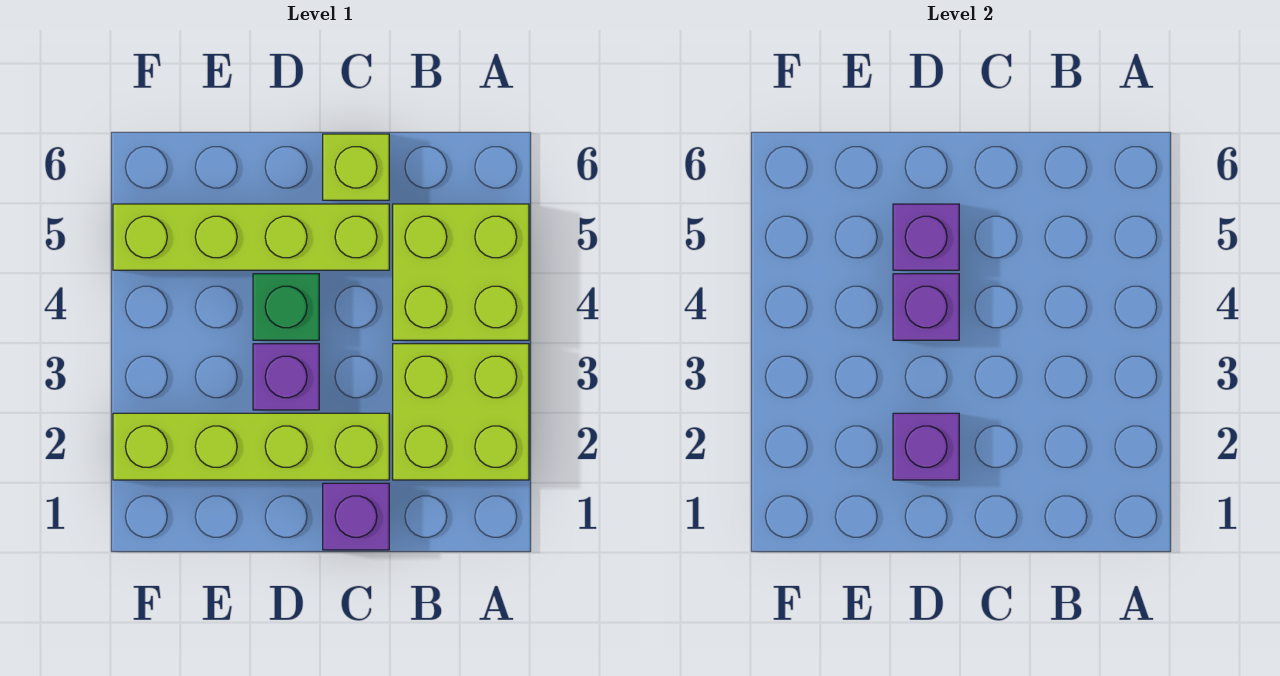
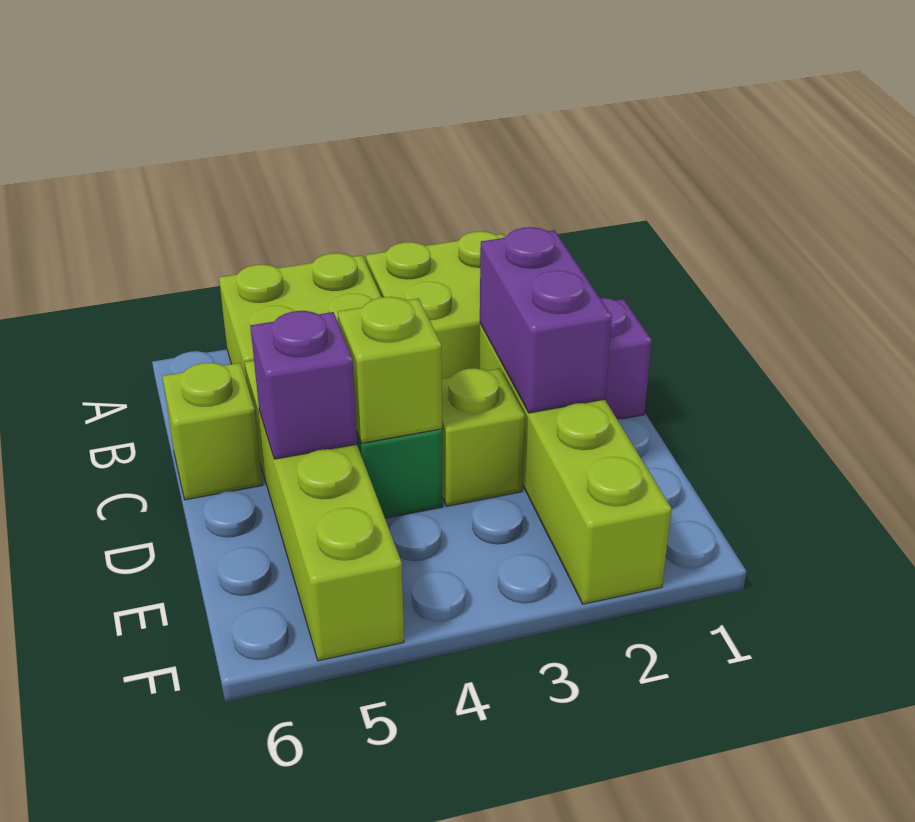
purple brick D2 level 2 -> purple brick C2:D2 level 2
purple brick D3 level 1 -> lime brick D3 level 1
purple brick D4 level 2 -> lime brick D4 level 2

